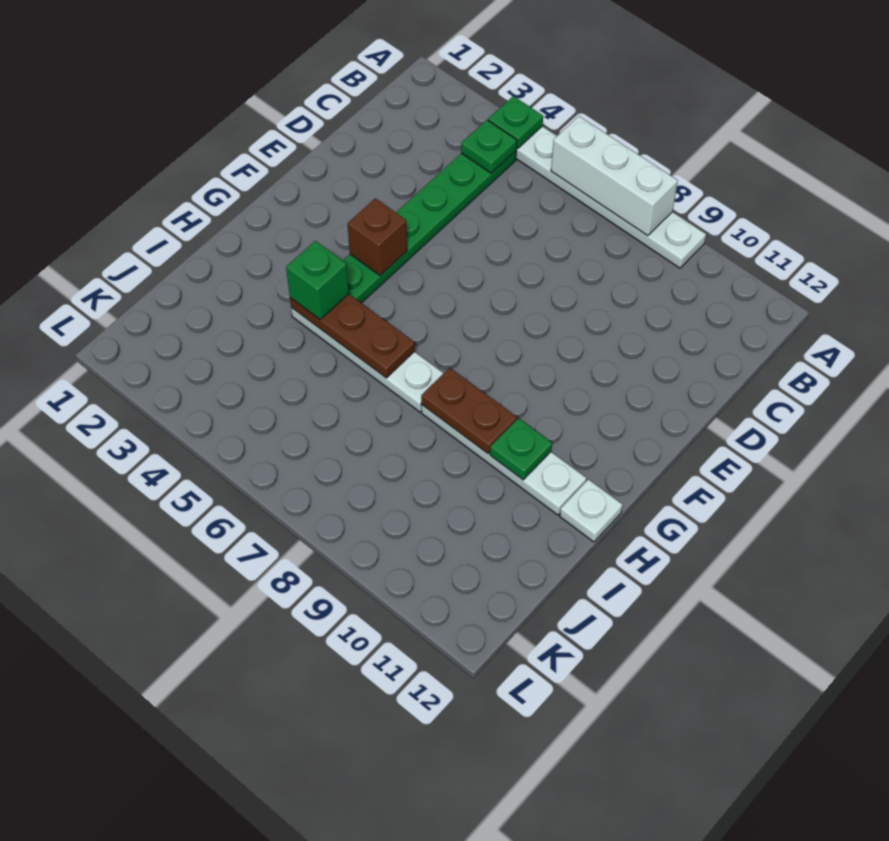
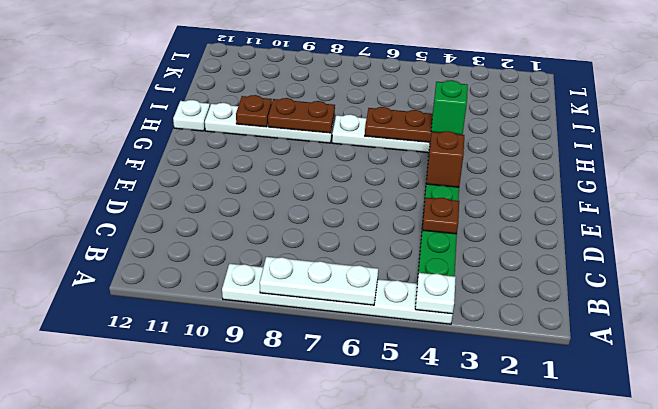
green plate A4 level 2 -> white plate A4 level 2
white brick A6:A8 level 2 -> white plate A6:A8 level 2
green plate B4 level 2 -> none
none -> brown plate D4 level 2
green plate H10 level 2 -> brown plate H10 level 2

